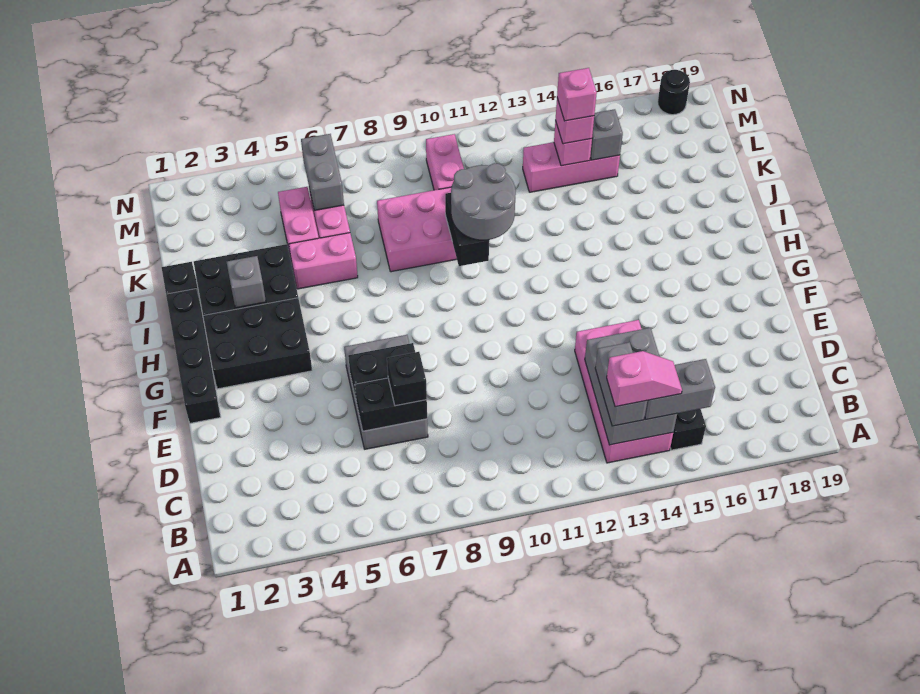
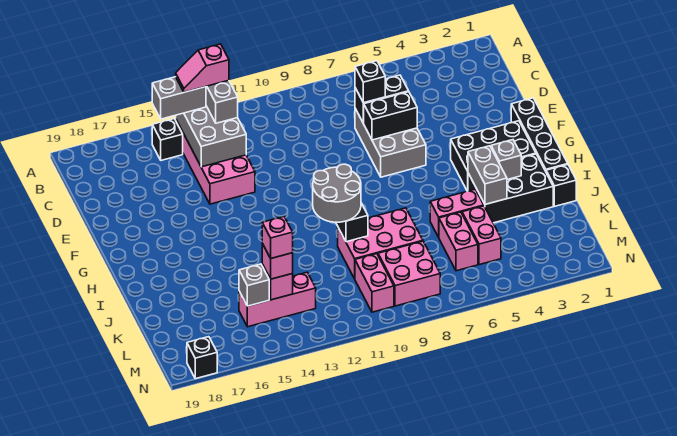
grey brick L6:M6 level 2 -> grey brick I4:J4 level 2
none -> pink brick L8:M9 level 1
black round brick N18 level 1 -> black brick N18 level 1

